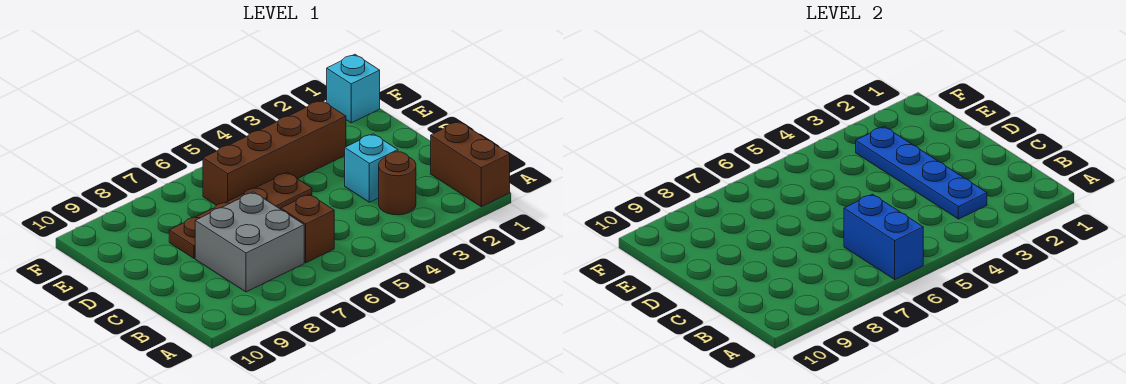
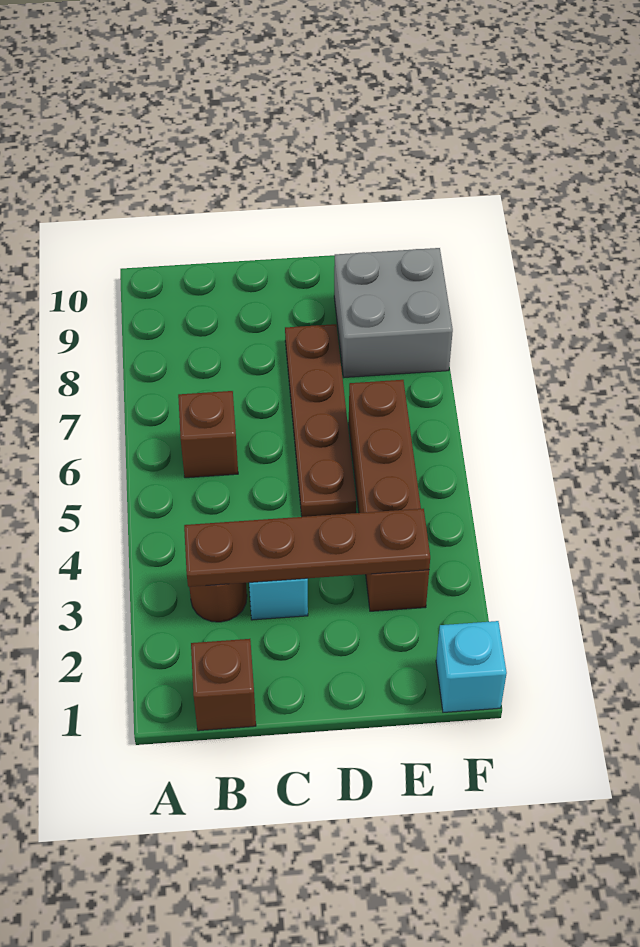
brown brick A1:B1 level 1 -> brown brick B1 level 1
blue brick A6:B6 level 2 -> none
blue plate B3:E3 level 2 -> brown plate B3:E3 level 2
grey brick B7:C8 level 1 -> grey brick E8:F9 level 1

